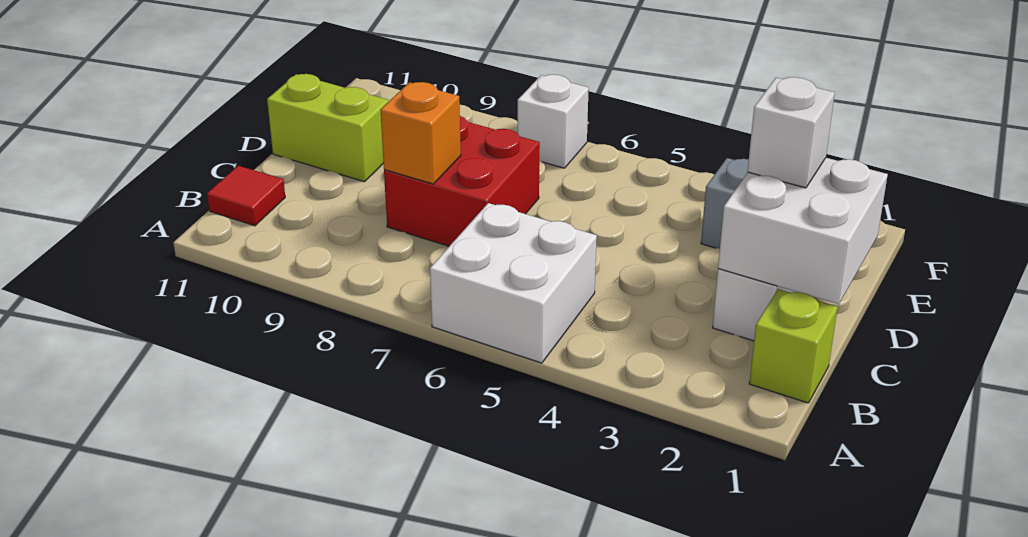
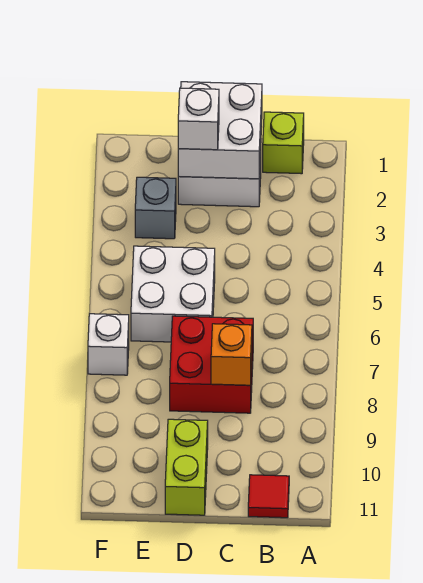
white brick A5:B6 level 1 -> white brick D5:E6 level 1

